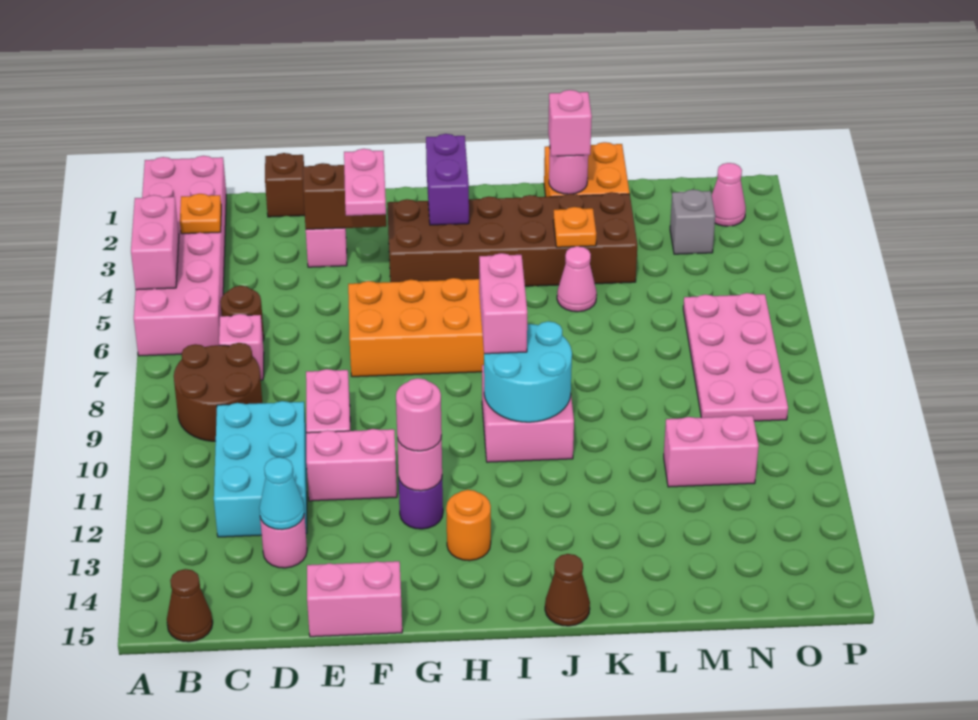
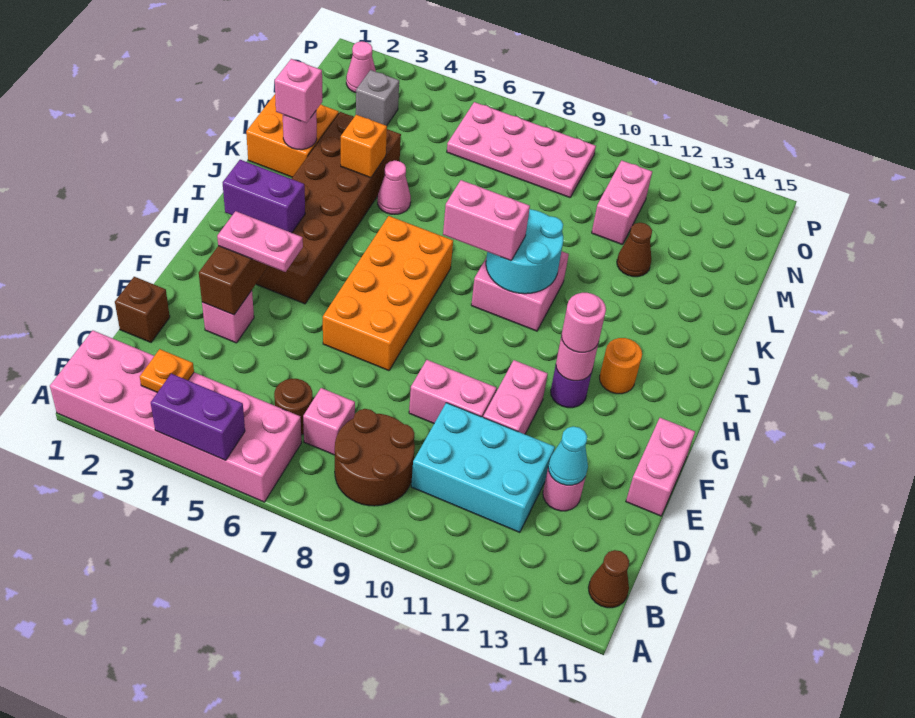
pink brick A4:A5 level 2 -> purple brick A4:A5 level 2
brown cone J15 level 1 -> brown cone L12 level 1
orange plate K4 level 2 -> orange brick K4 level 2

